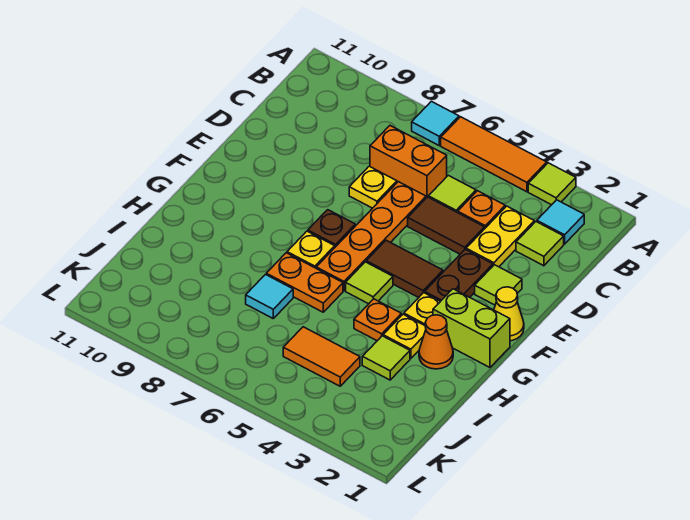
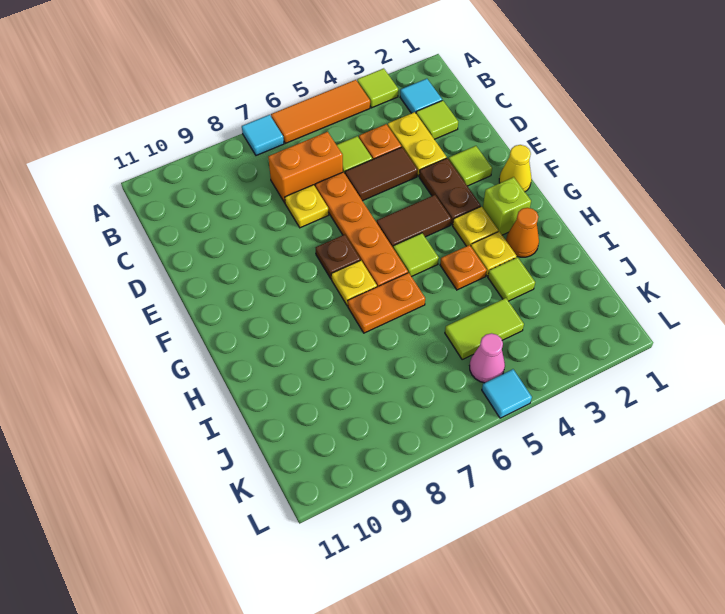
lime brick G1:G2 level 1 -> lime brick G2 level 1
cyan tile I7 level 1 -> cyan tile L5 level 1
orange tile J4:J5 level 1 -> lime tile J4:J5 level 1
none -> pink cone K5 level 1

